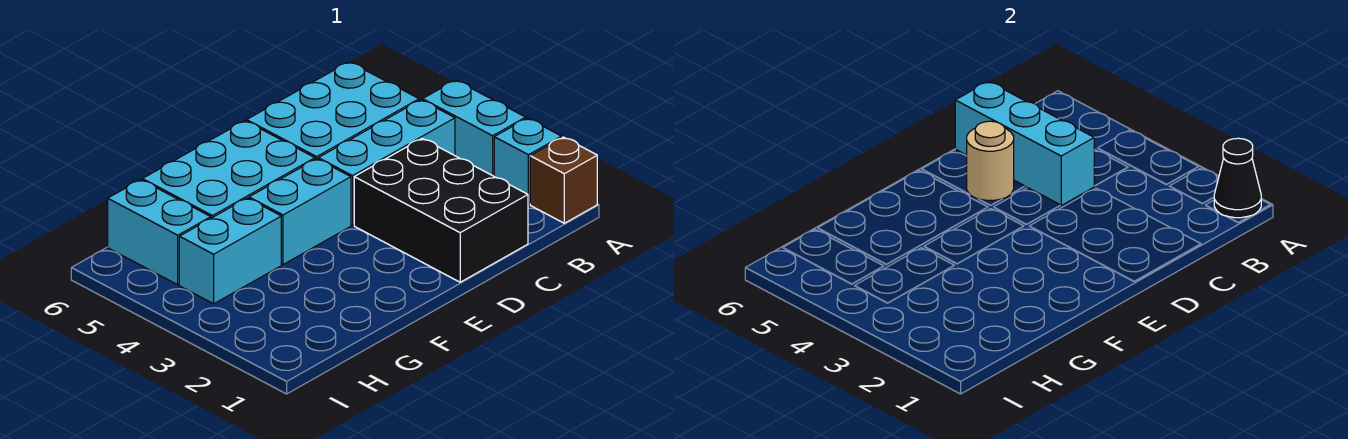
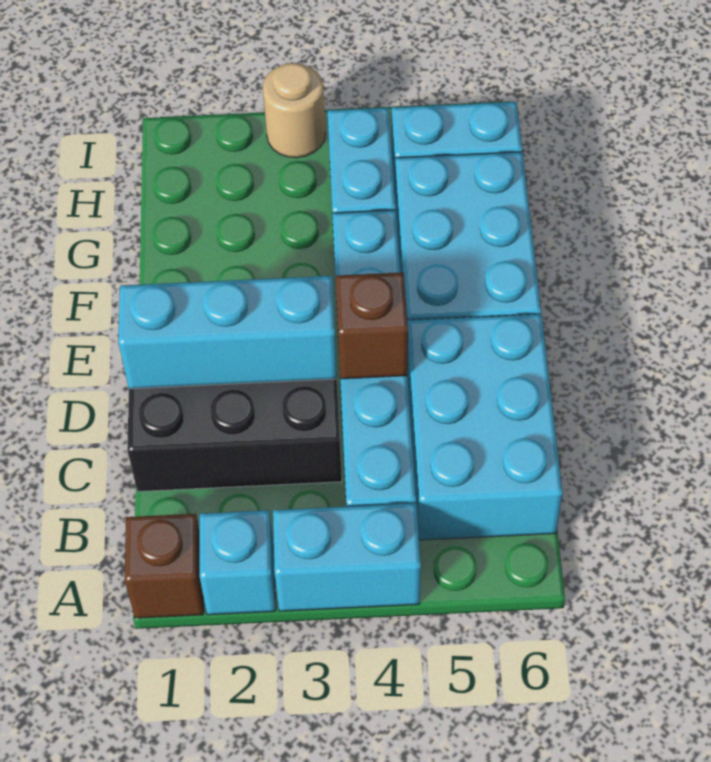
black cone A1 level 2 -> none
cyan brick C4:C6 level 2 -> cyan brick D1:D3 level 2
none -> brown brick D4 level 2
tan round brick D5 level 2 -> tan round brick I3 level 1

